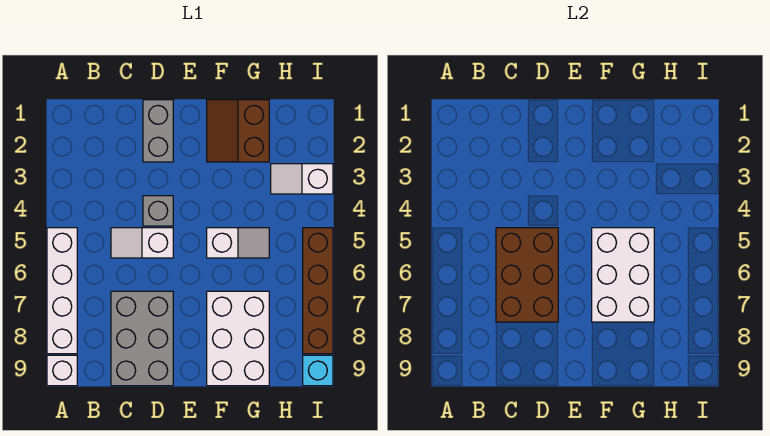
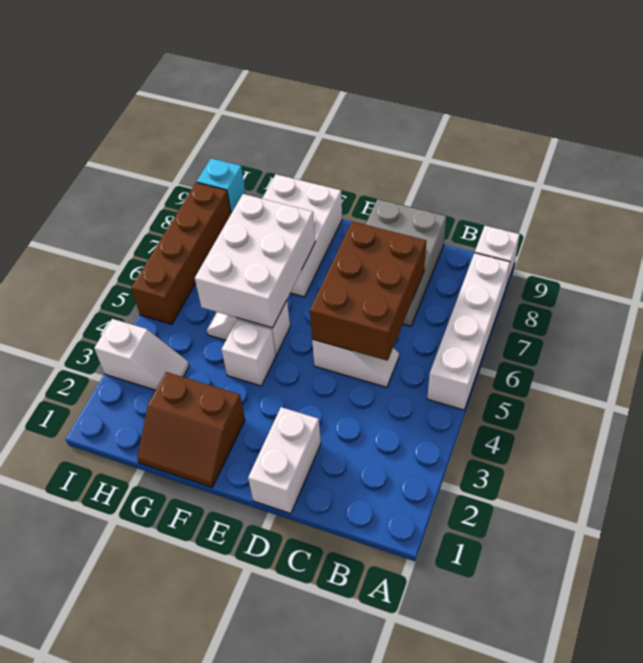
grey brick D1:D2 level 1 -> white brick D1:D2 level 1
grey brick D4 level 1 -> none
brown slope F1:G2 level 1 top G -> brown slope F1:G2 level 1 top 2
none -> white brick F4 level 1

